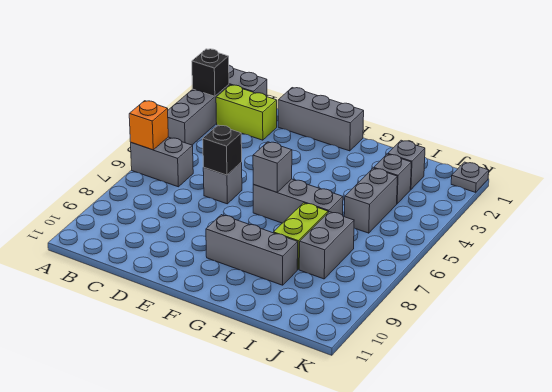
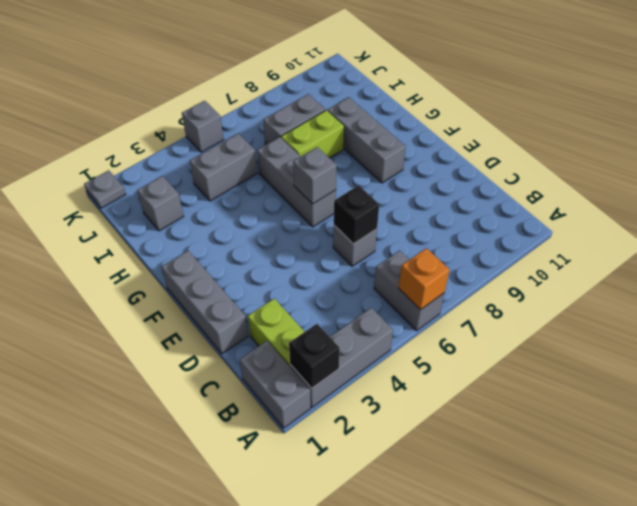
grey brick I3 level 1 -> grey brick K5 level 1

